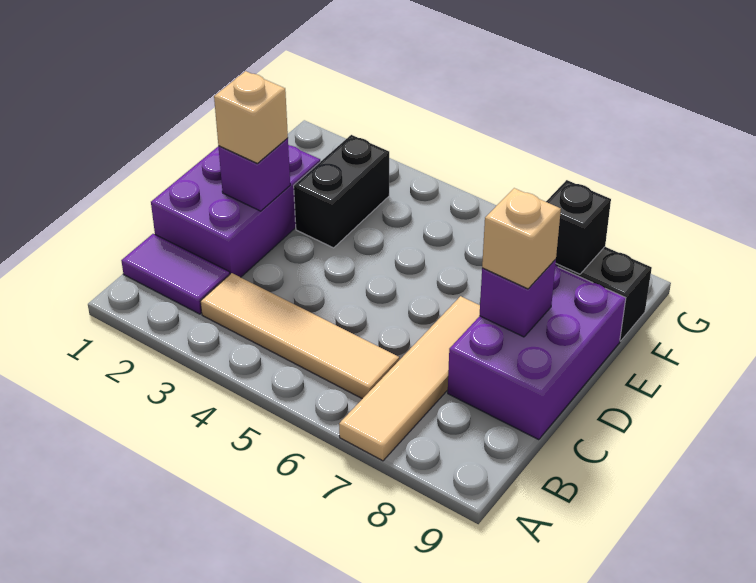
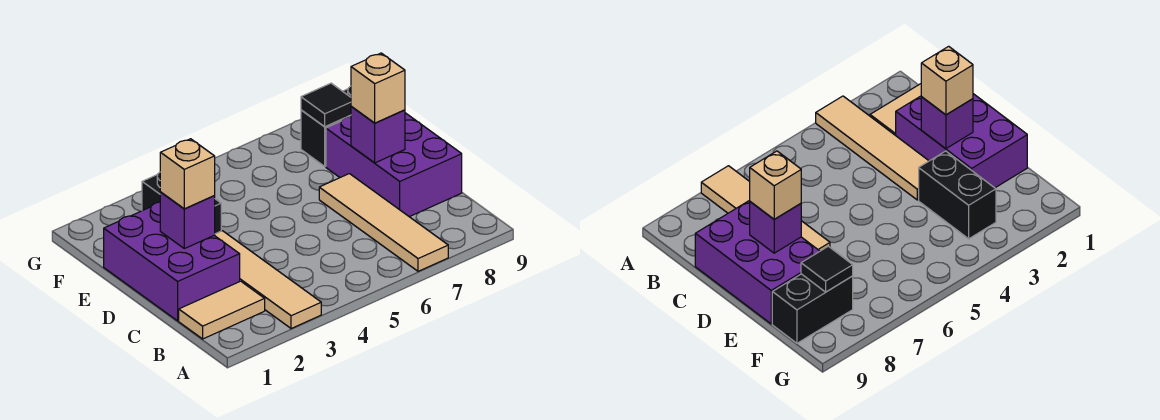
purple tile B1:B2 level 1 -> tan tile B1:B2 level 1
tan tile B3:B6 level 1 -> tan tile A3:D3 level 1
black brick F8 level 2 -> black tile F8 level 2

